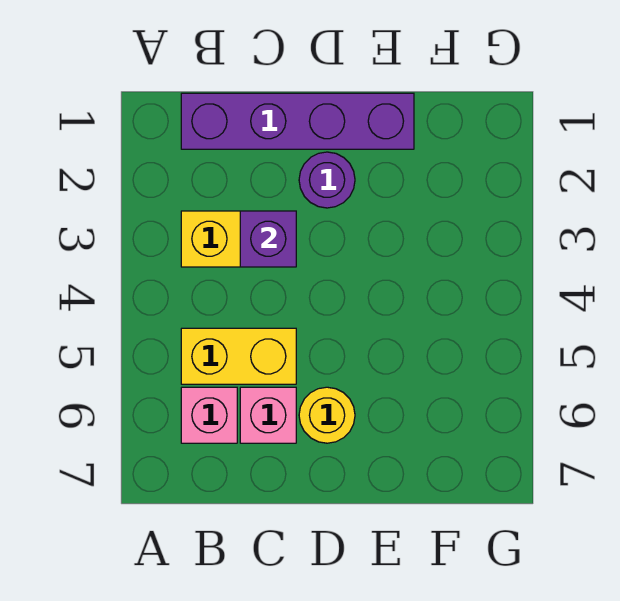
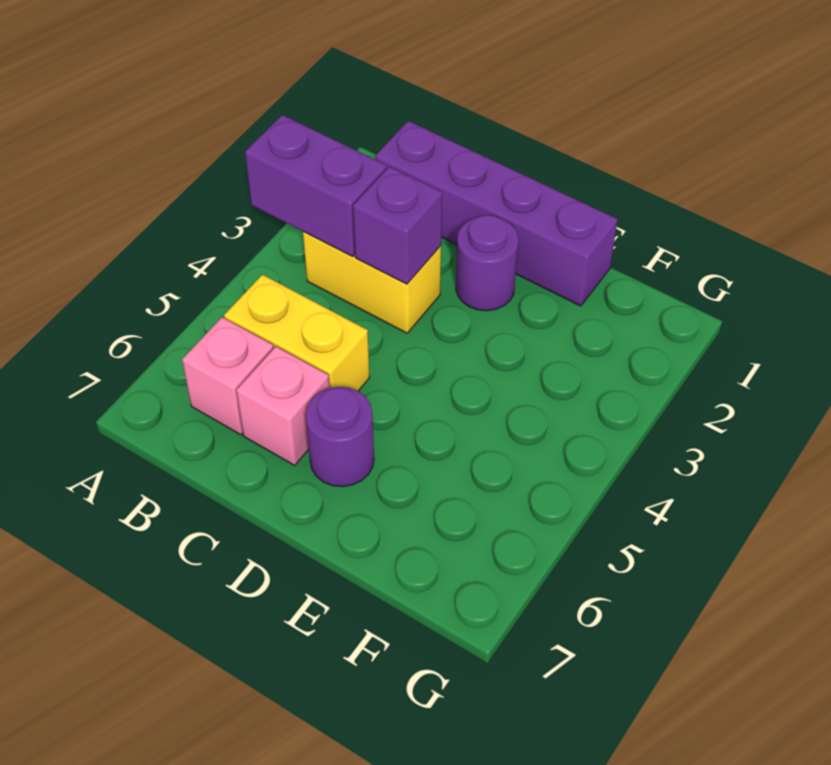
none -> purple brick A3:B3 level 2
yellow round brick D6 level 1 -> purple round brick D6 level 1

